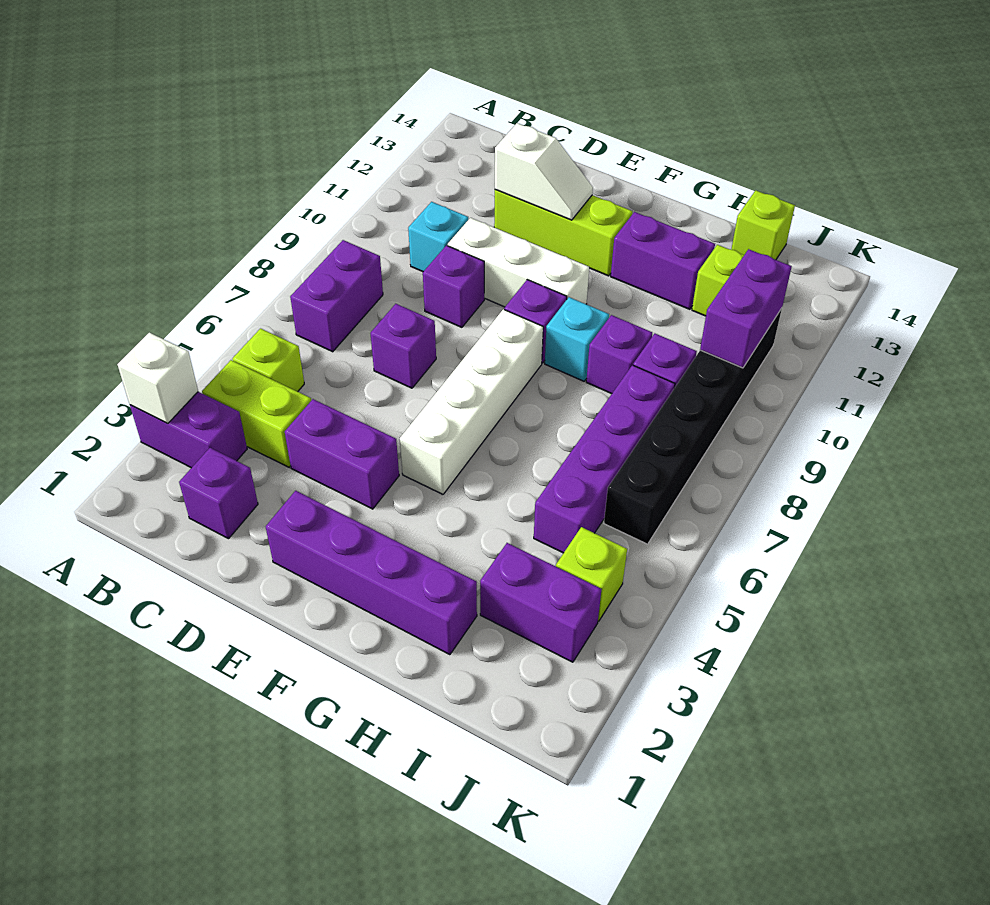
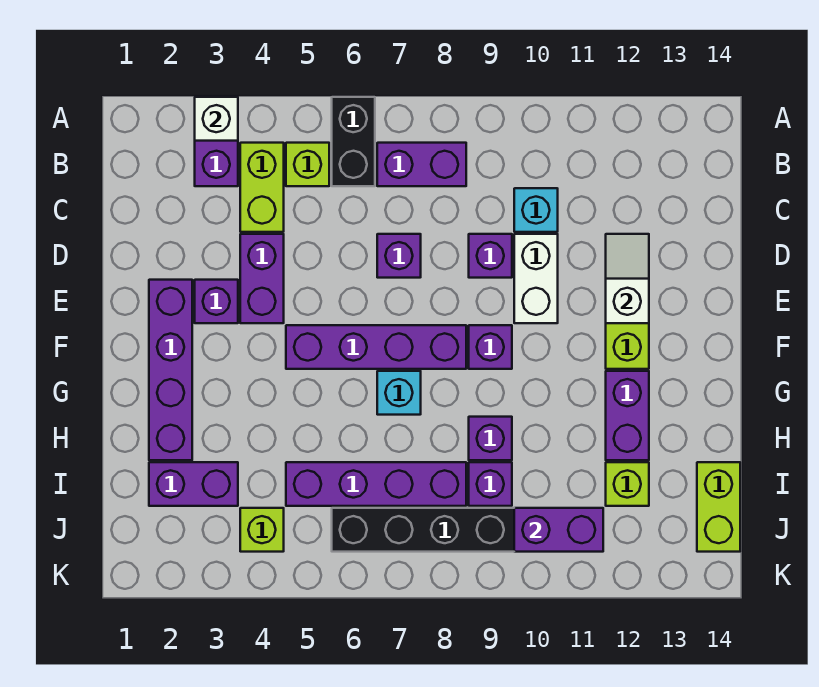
none -> black brick A6:B6 level 1
purple brick C2 level 1 -> purple brick E3 level 1
white brick D10:F10 level 1 -> white brick D10:E10 level 1
white slope D12:E12 level 2 top D -> white slope D12:E12 level 2 top E
white brick F5:F8 level 1 -> purple brick F5:F8 level 1
cyan brick G9 level 1 -> cyan brick G7 level 1
purple brick I3:J3 level 1 -> purple brick I2:I3 level 1
lime brick I14 level 1 -> lime brick I14:J14 level 1

